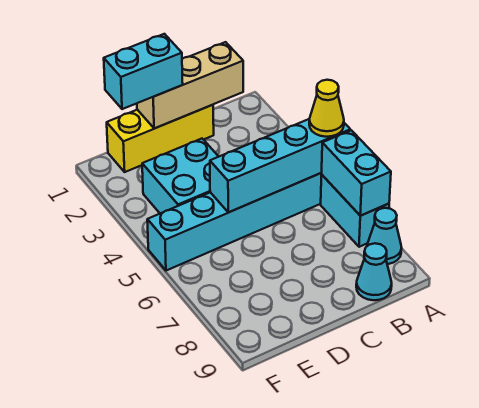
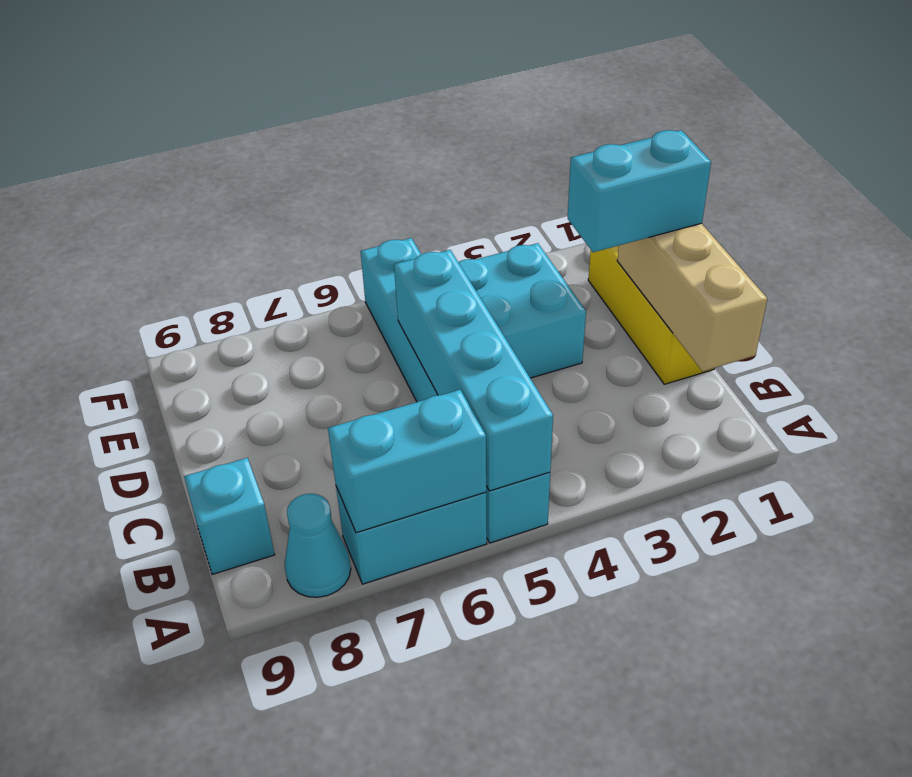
yellow cone A5 level 3 -> none
cyan cone B9 level 1 -> cyan brick B9 level 1
cyan brick D1:E1 level 3 -> cyan brick D1:D2 level 3

